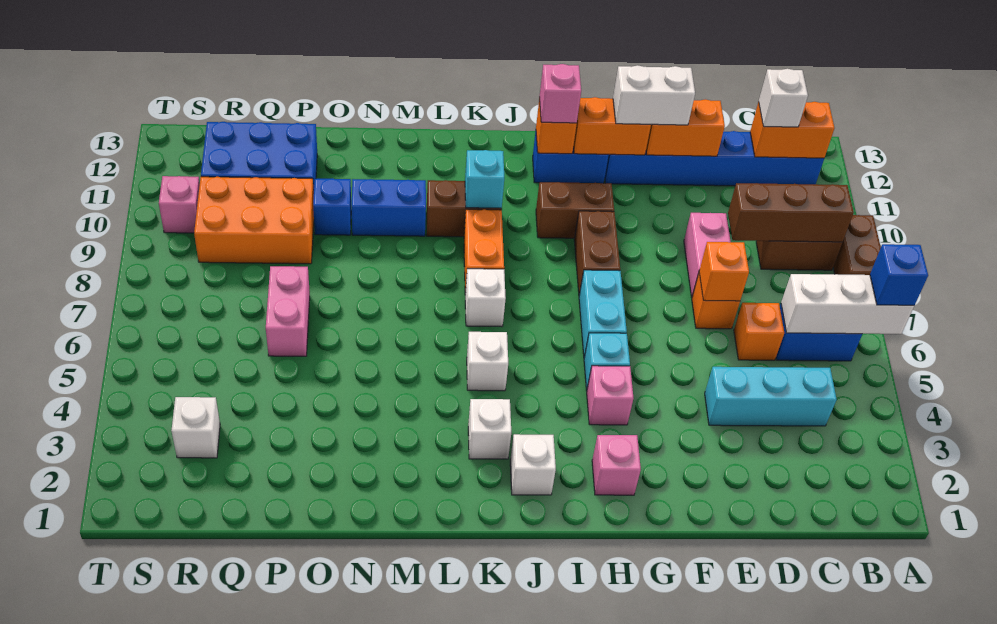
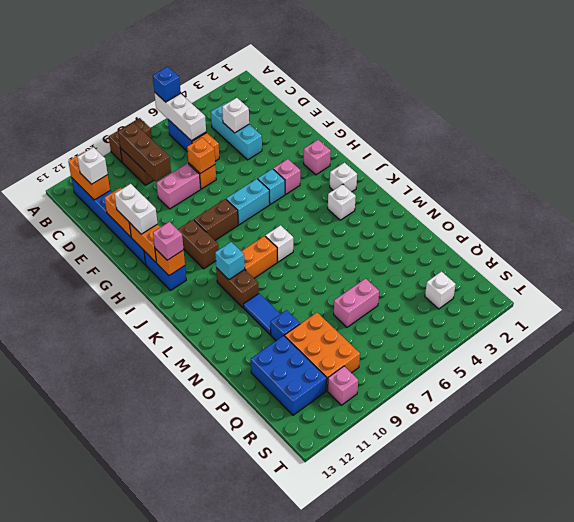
white brick K5 level 1 -> white brick D4 level 2
blue brick M10:N10 level 1 -> blue tile M10:N10 level 1

